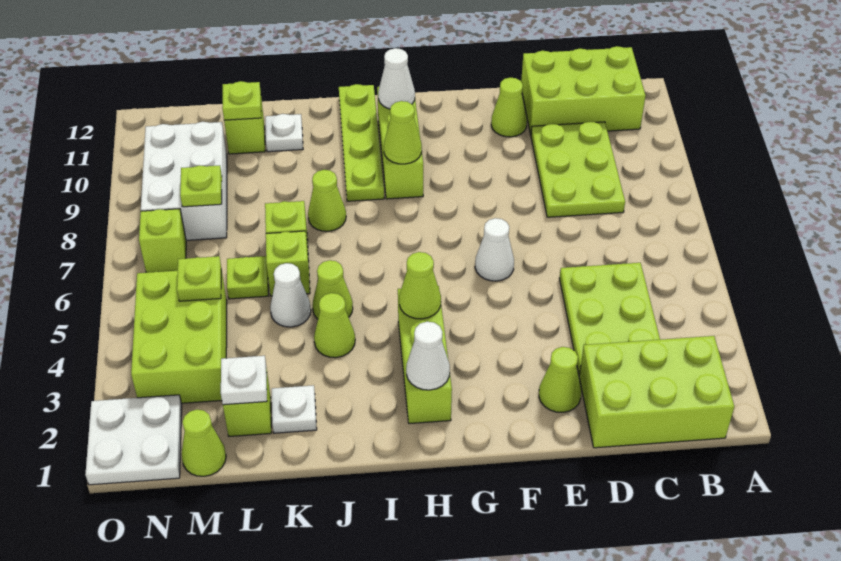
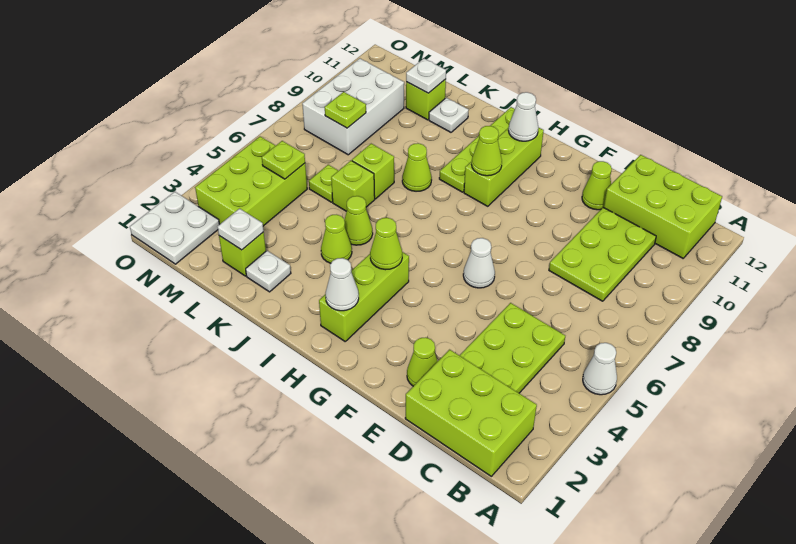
white cone K5 level 1 -> white cone A5 level 1
lime plate L11 level 2 -> white plate L11 level 2
lime cone M1 level 1 -> none
lime brick N7 level 1 -> none

